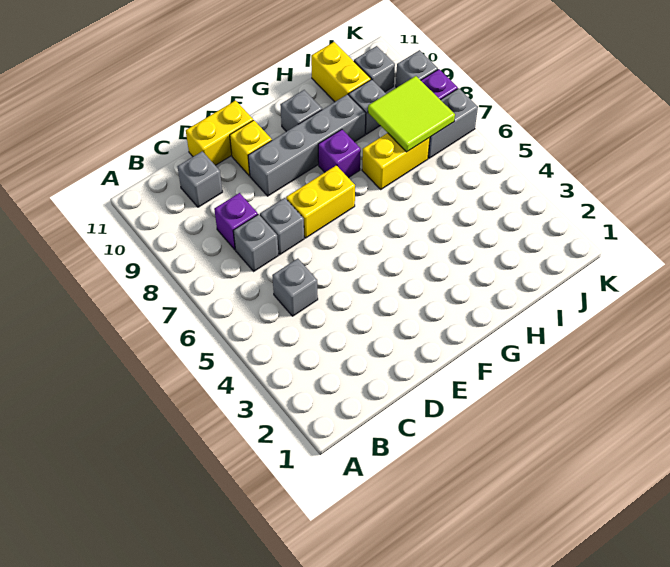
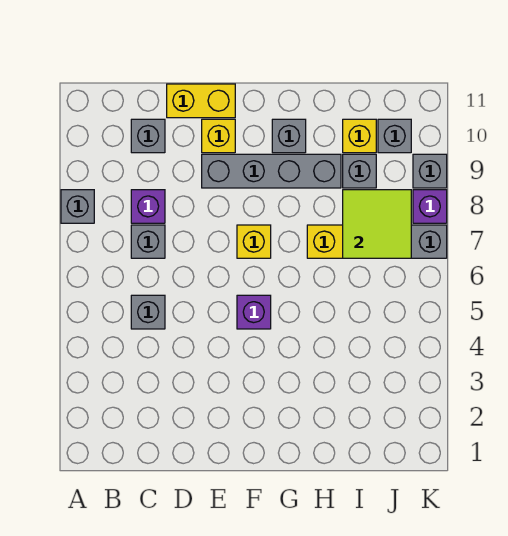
grey brick D7 level 1 -> grey brick A8 level 1
yellow brick E7:F7 level 1 -> yellow brick F7 level 1
purple brick G8 level 1 -> purple brick F5 level 1
yellow brick I10:I11 level 1 -> yellow brick I10 level 1

